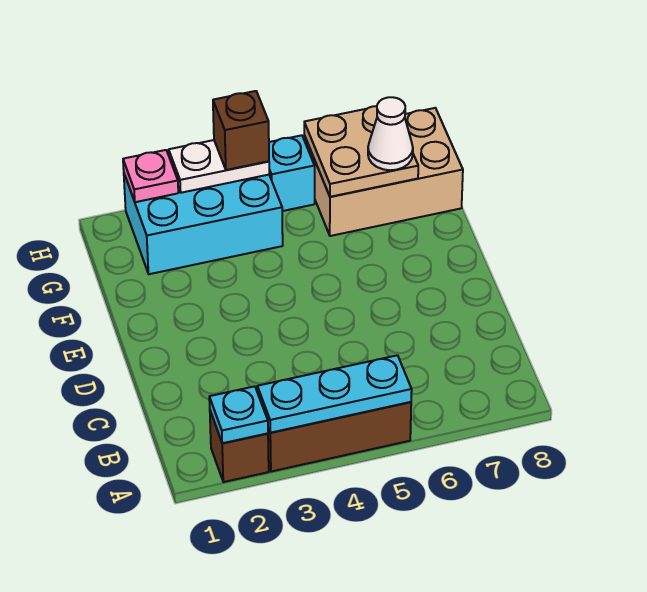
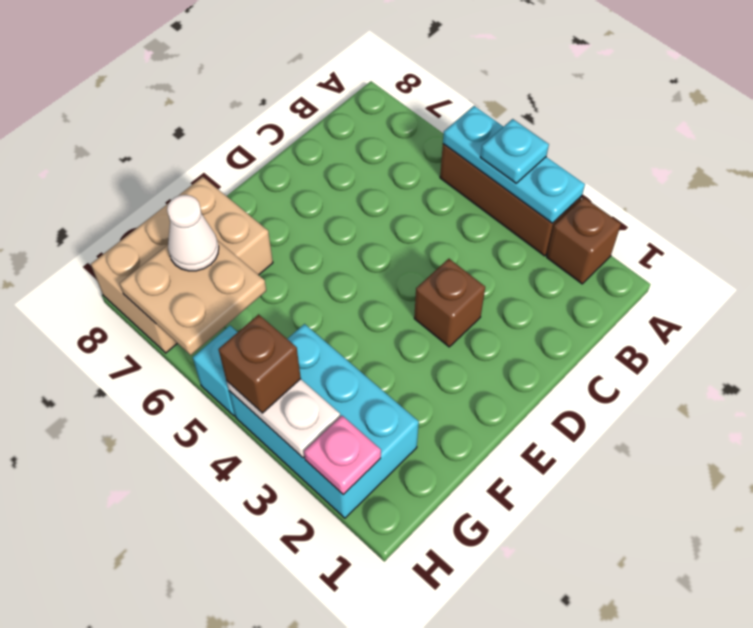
cyan plate A2 level 2 -> cyan plate A4 level 3
none -> brown brick D3 level 1
tan brick G6:H8 level 1 -> tan brick F7:H8 level 1

